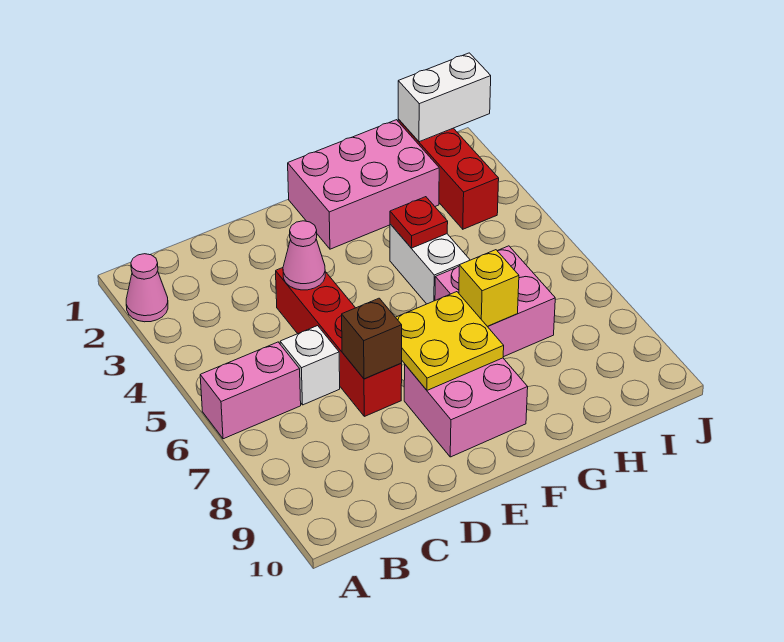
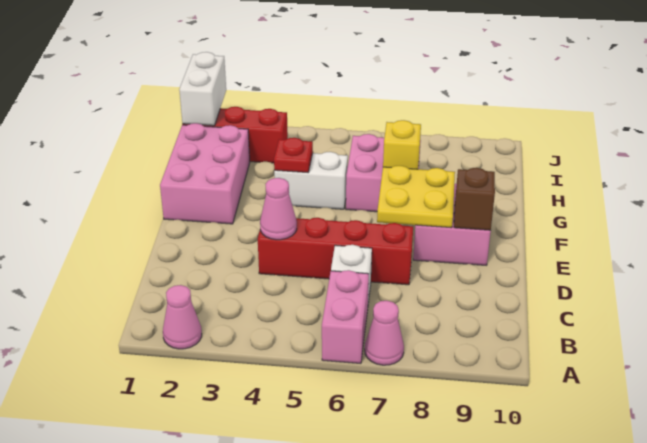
none -> pink cone A7 level 1
brown brick D7 level 2 -> brown brick E9 level 2

